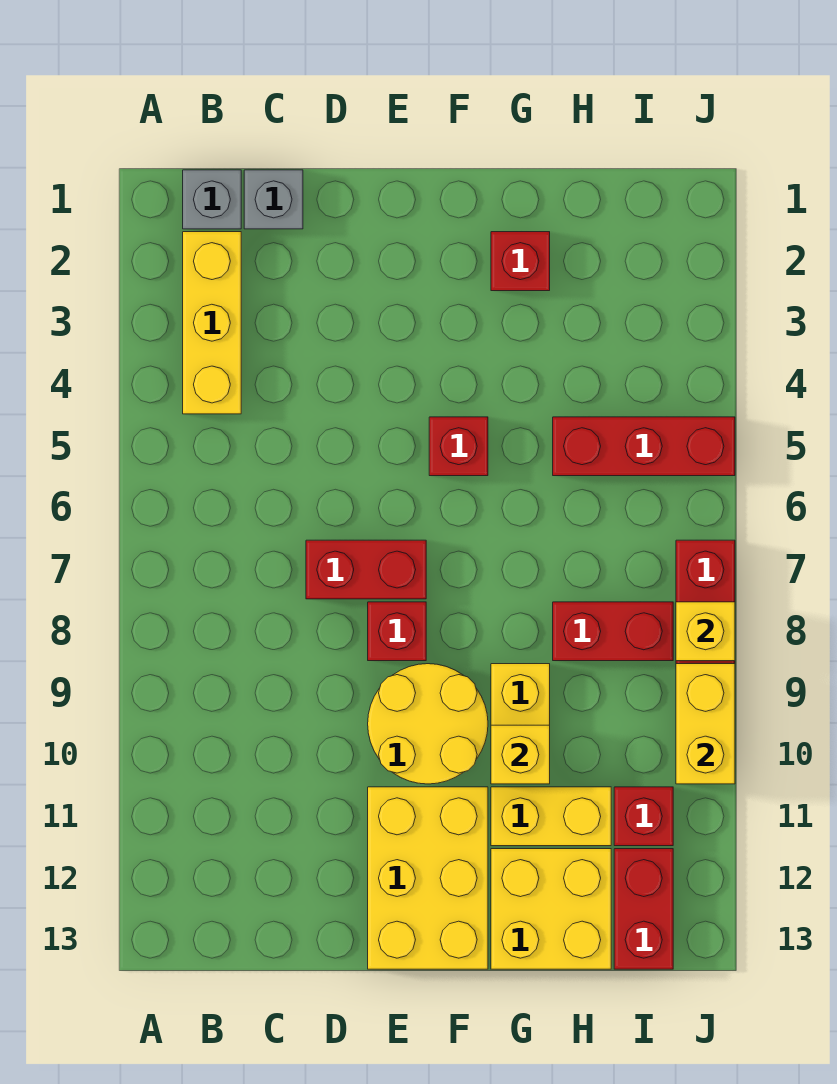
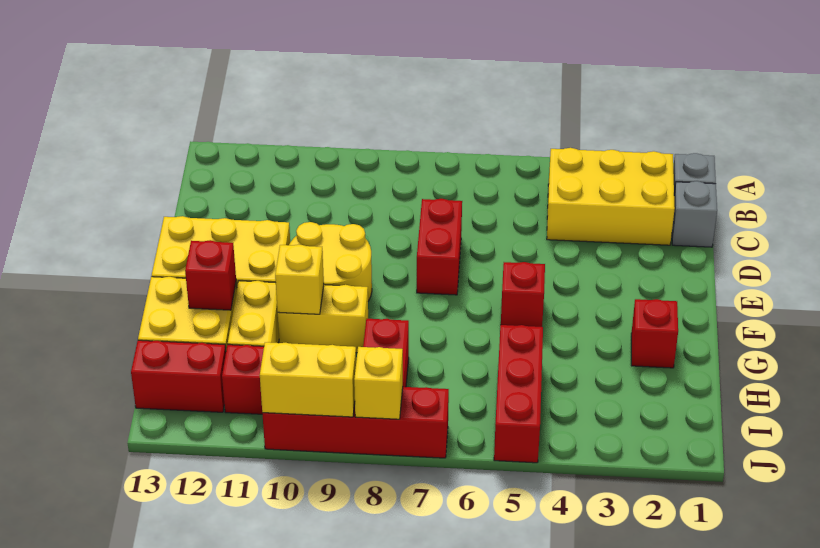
yellow brick B2:B4 level 1 -> yellow brick B2:C4 level 1
red brick E8 level 1 -> red brick G12 level 2

